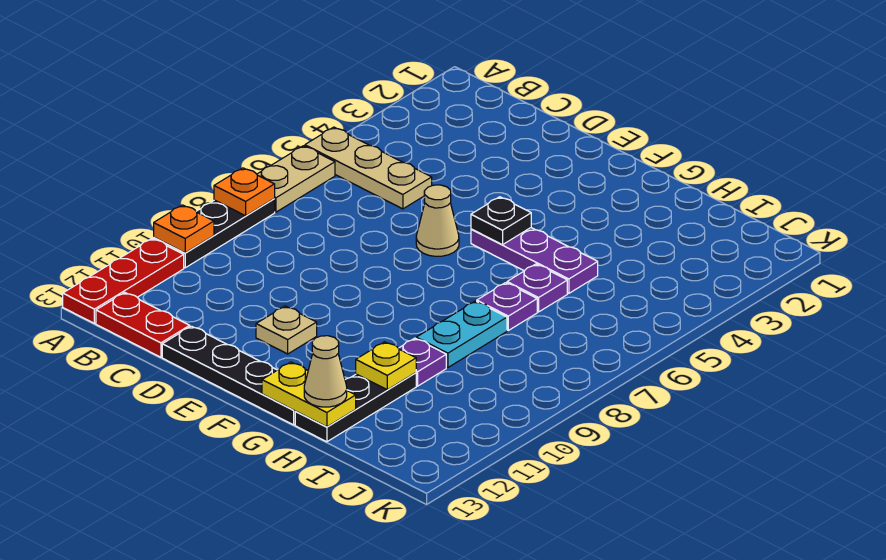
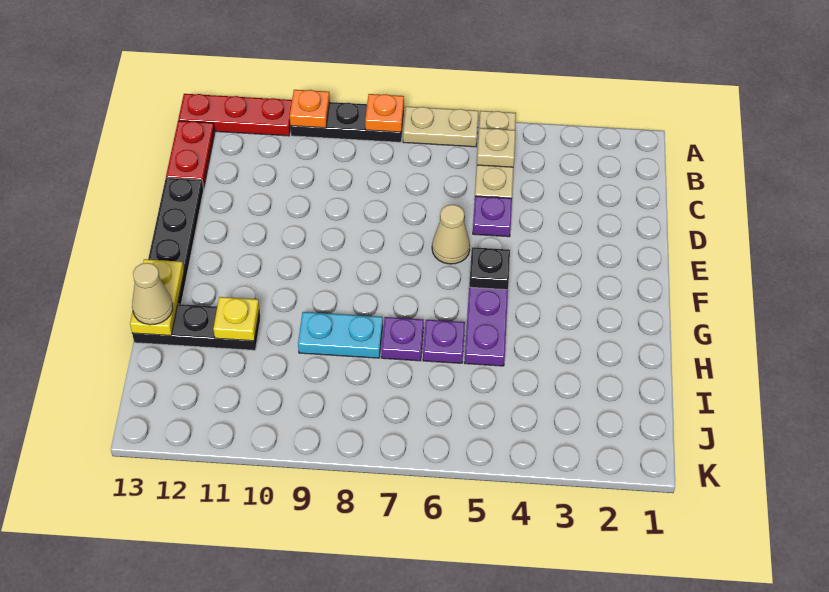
tan plate E11 level 1 -> tan plate B5 level 2
purple plate H10 level 1 -> purple plate D5 level 1

